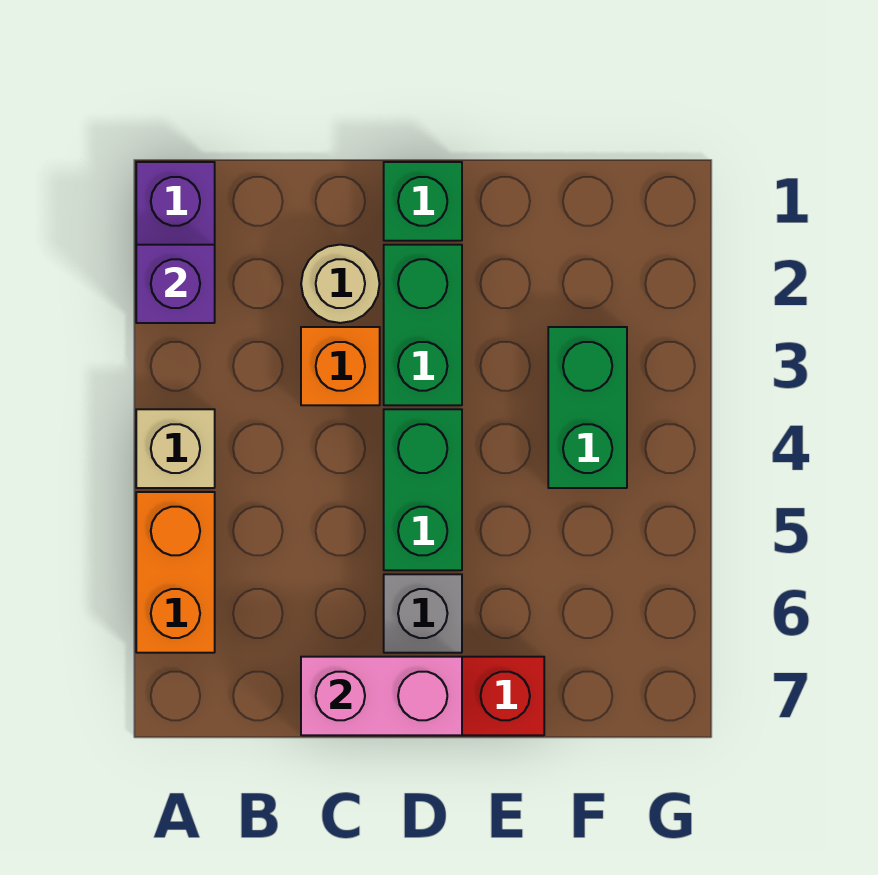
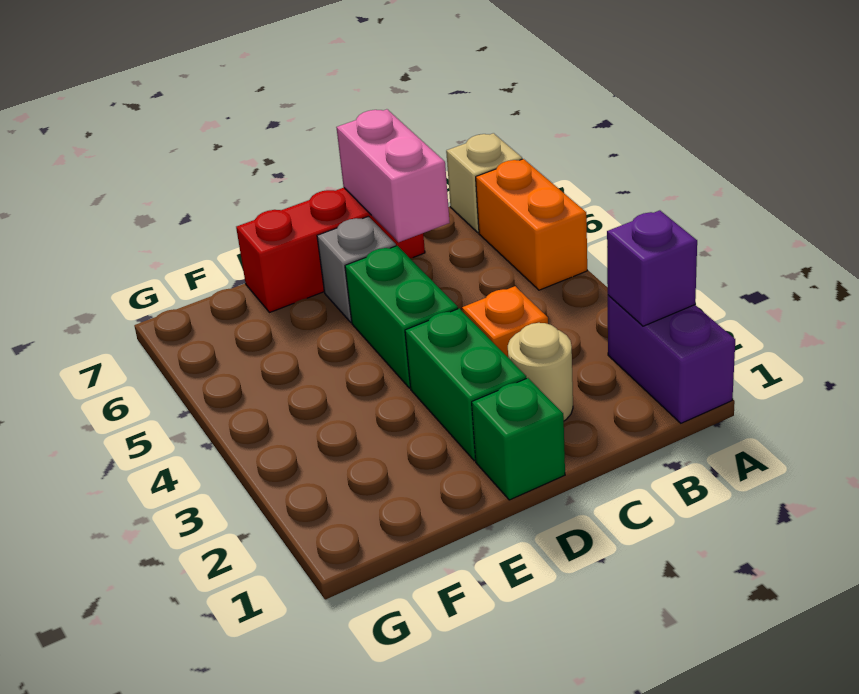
tan brick A4 level 1 -> tan brick A7 level 1
pink brick C7:D7 level 2 -> pink brick C6:C7 level 2
green brick F3:F4 level 1 -> none

